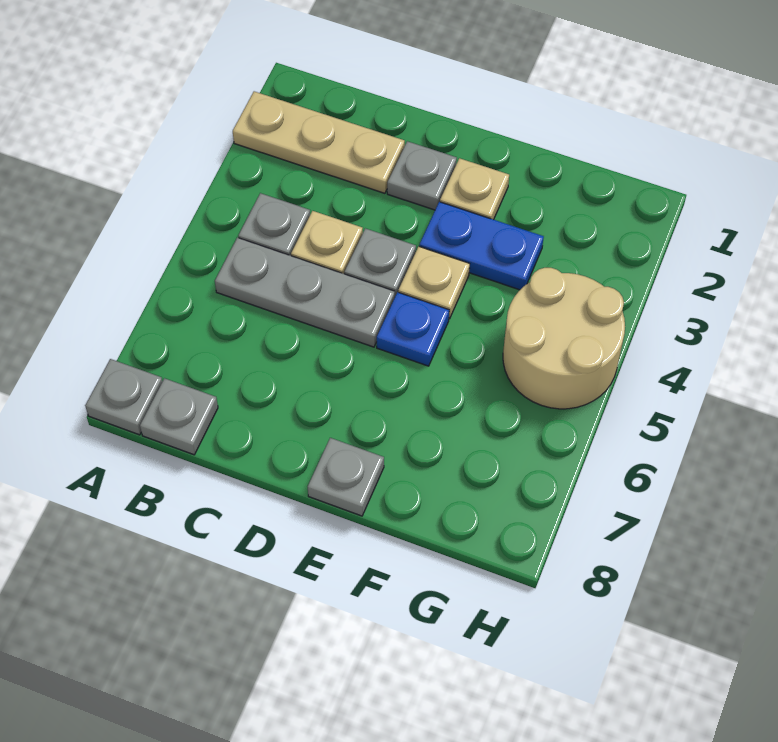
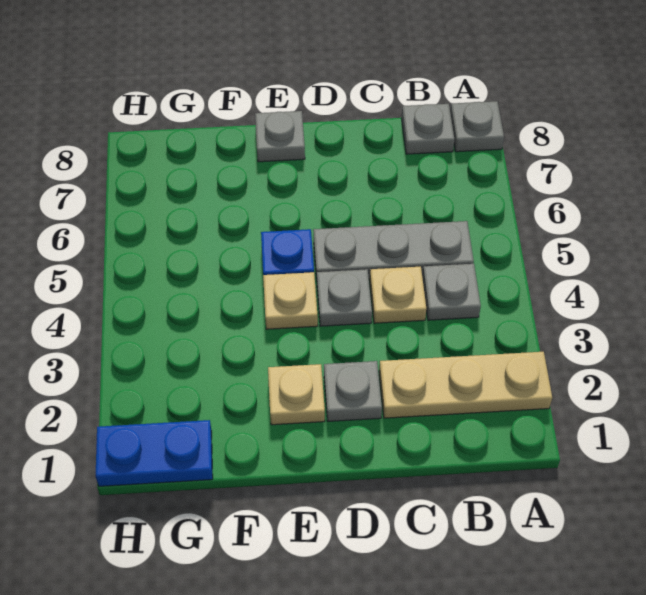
blue plate E3:F3 level 1 -> blue plate G1:H1 level 1
tan round brick G4:H5 level 1 -> none

